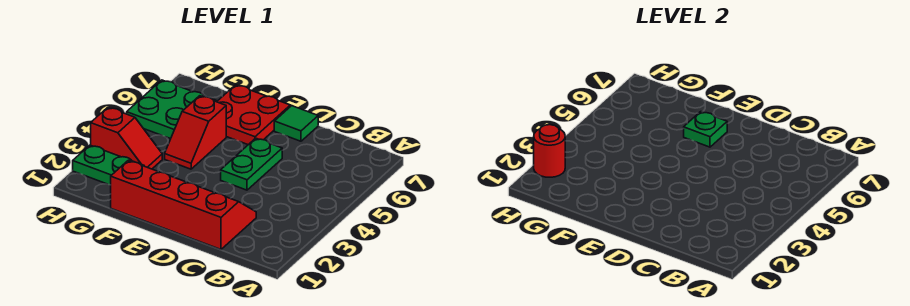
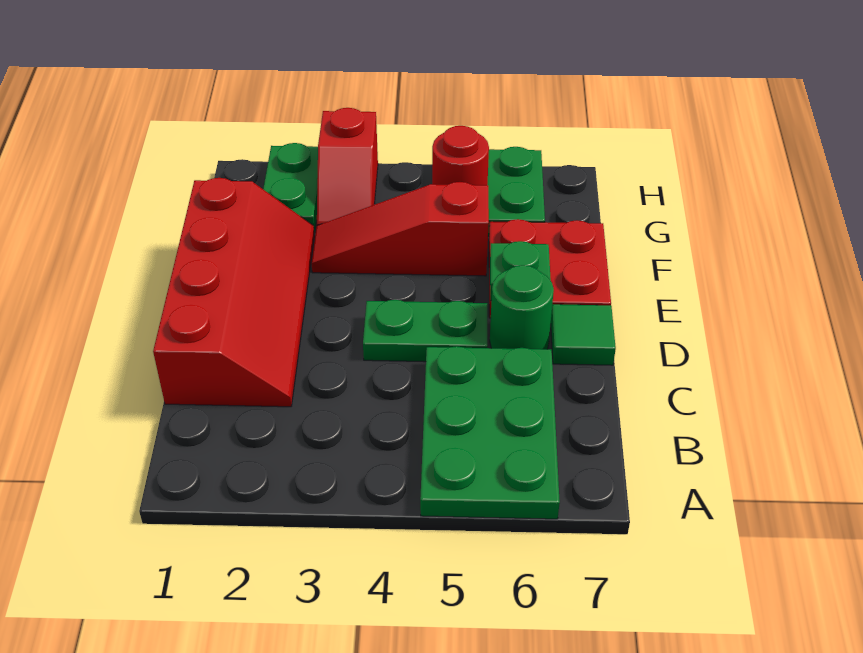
none -> green plate A5:C6 level 1
none -> green round brick D6 level 1
red slope F4:F5 level 1 top 5 -> red slope F3:F5 level 1 top 5
red round brick H2 level 2 -> red round brick G5 level 2

